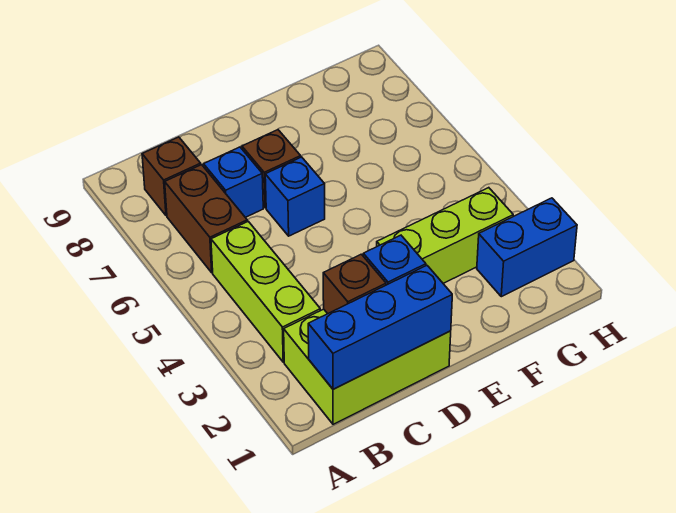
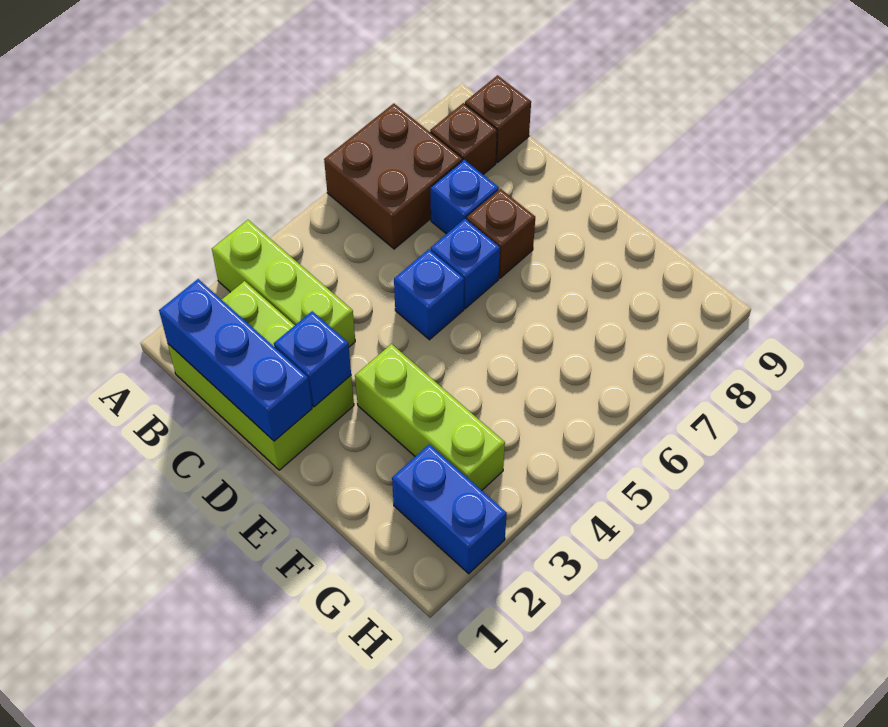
lime brick B3:B5 level 1 -> lime brick A3:C3 level 1
brown brick B6:B7 level 1 -> brown brick A6:B7 level 1
brown brick C2 level 2 -> brown brick B9 level 1
none -> blue brick D5 level 1

